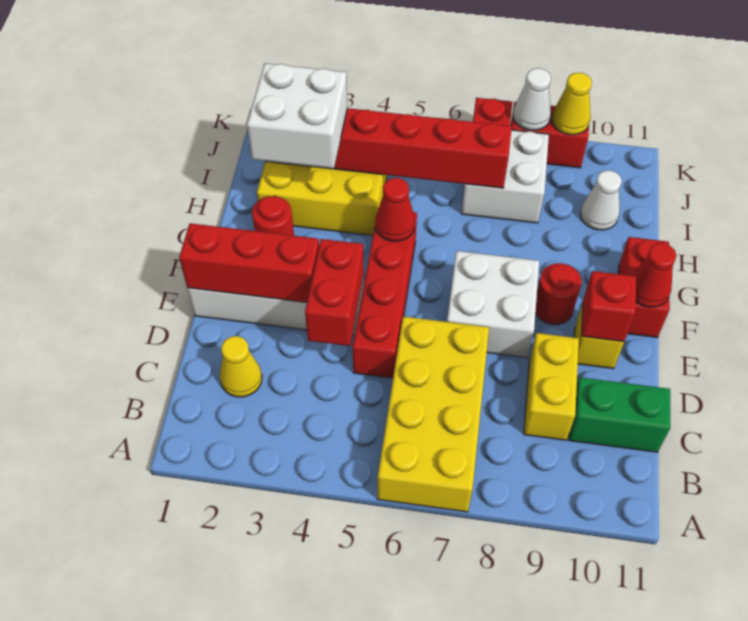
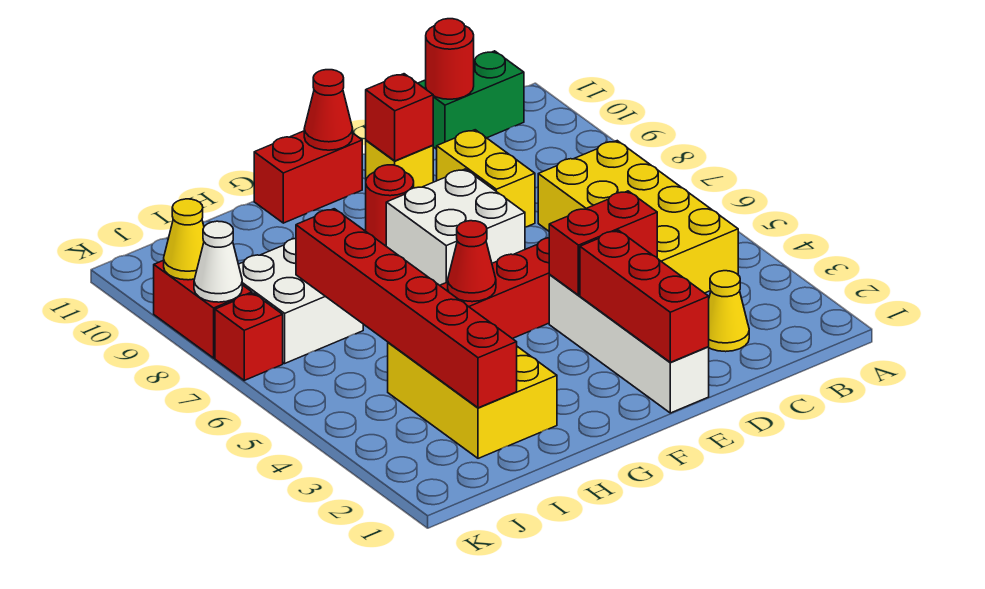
yellow brick A6:D7 level 1 -> yellow brick B4:C7 level 1
yellow brick C9:D9 level 1 -> yellow brick D8:D9 level 1
green brick C10:C11 level 1 -> green brick B11:C11 level 1
red round brick G2 level 1 -> red round brick C11 level 2
white brick H2:I3 level 3 -> none
white cone I10 level 1 -> none

